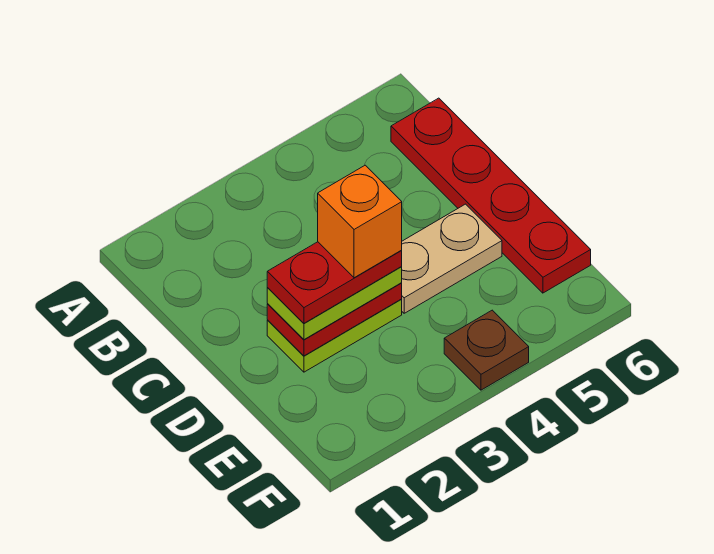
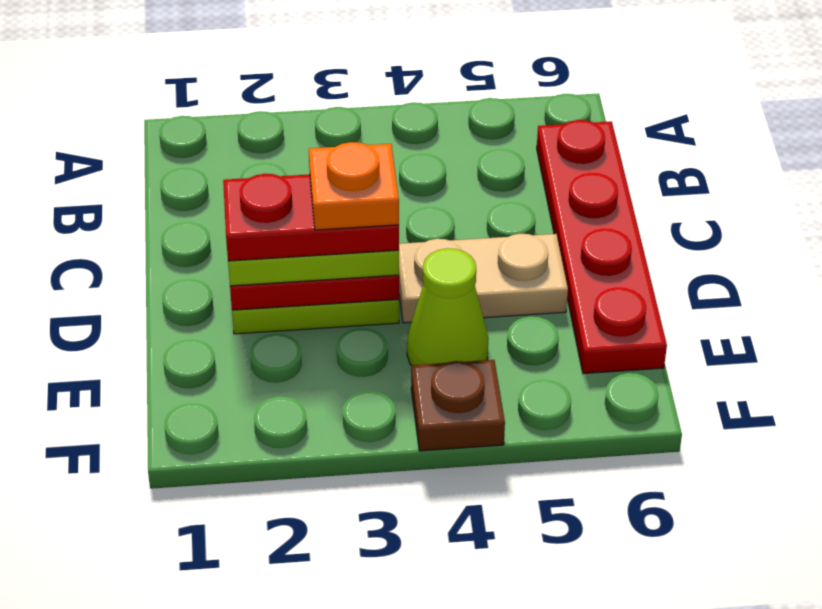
orange brick D3 level 5 -> orange plate D3 level 5
none -> lime cone E4 level 1

